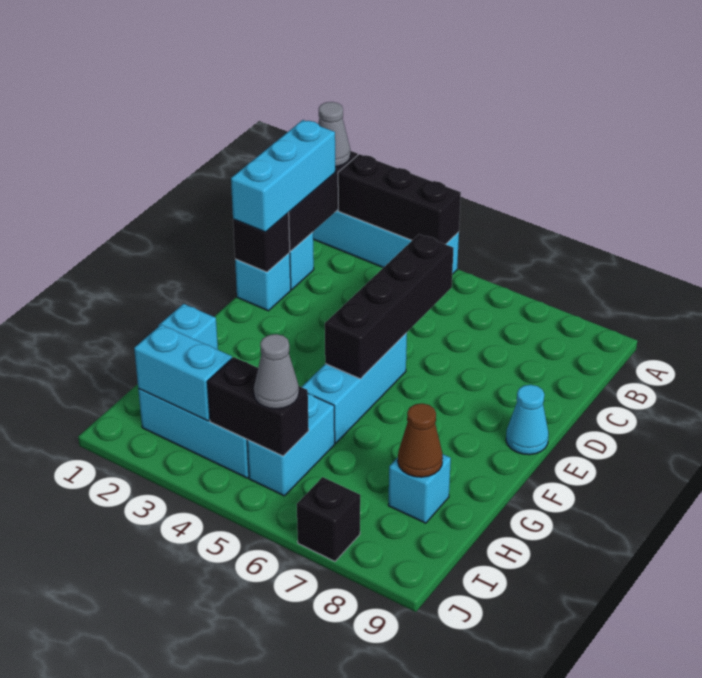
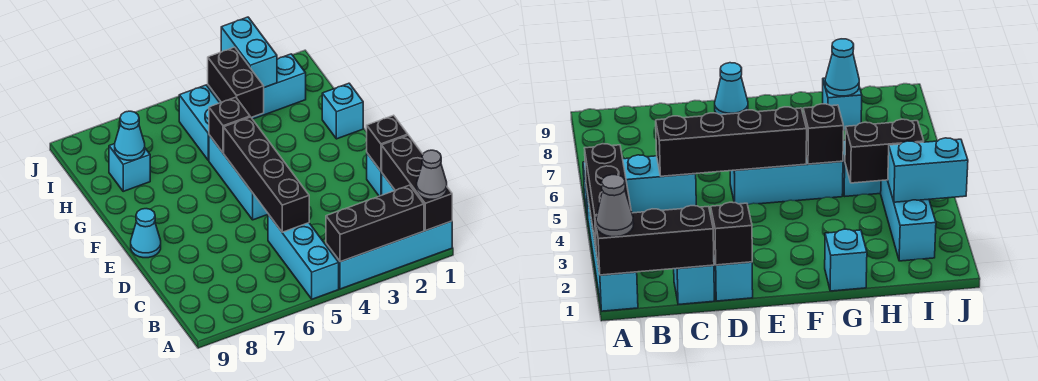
cyan brick B1:D1 level 3 -> cyan brick A5:C5 level 1
brown cone H8 level 2 -> cyan cone H8 level 2
cyan brick I2:I3 level 2 -> cyan brick I3:J3 level 2
black brick I4:I5 level 2 -> black brick H4:I4 level 2
grey cone I5 level 3 -> none
black brick J7 level 1 -> black brick G5 level 2

